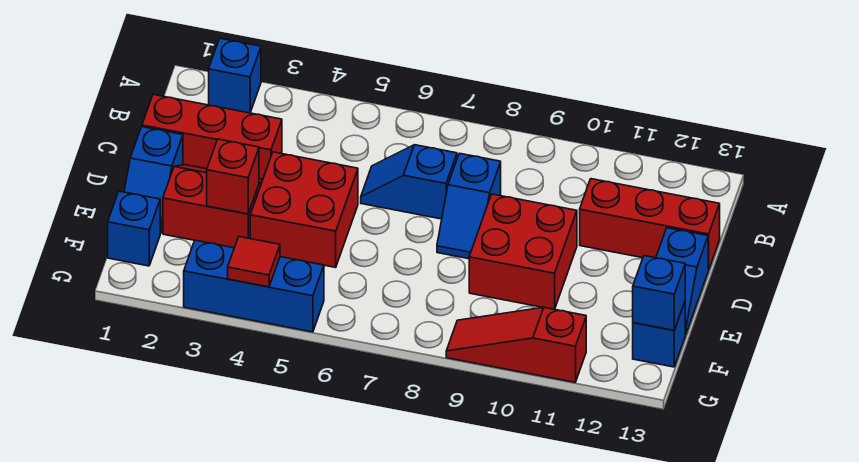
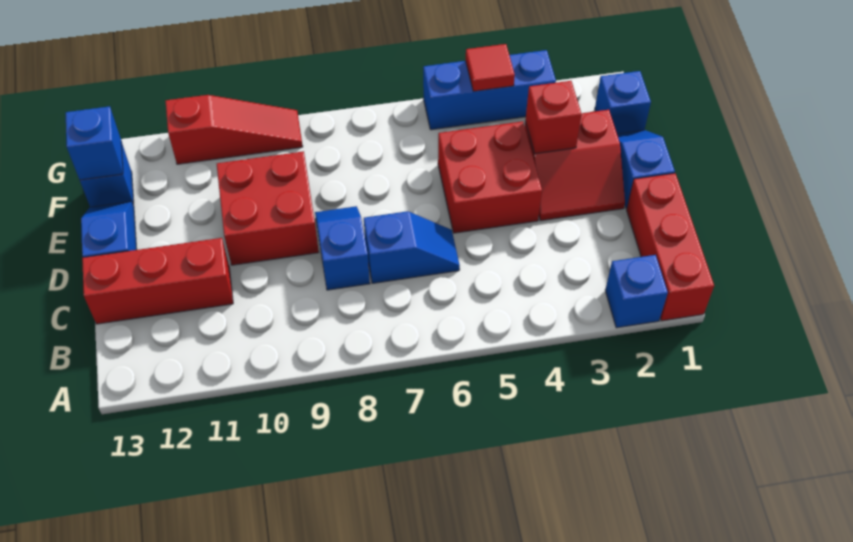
red brick C1:C3 level 1 -> red brick A1:C1 level 1

